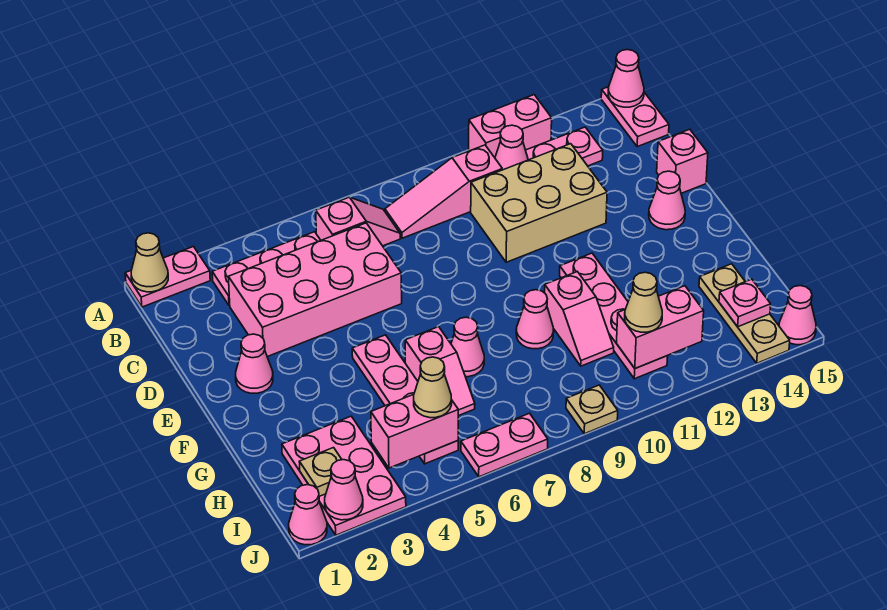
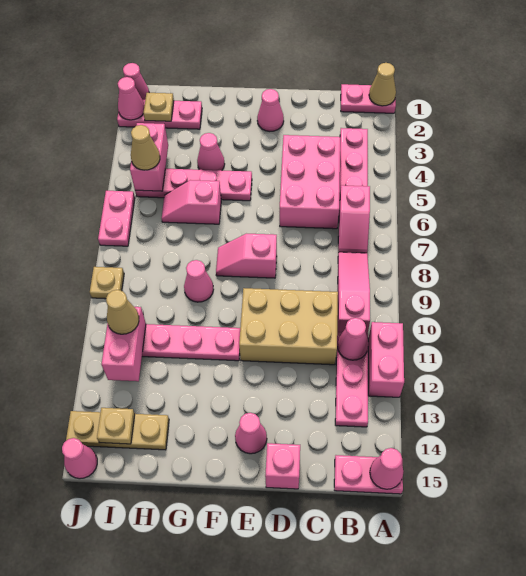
pink plate A1:A2 level 1 -> pink plate A1:B1 level 1
pink brick C3:D6 level 1 -> pink brick C4:D6 level 1
tan brick C10:D12 level 1 -> tan brick C10:E11 level 1
pink cone G7 level 1 -> pink cone G4 level 1
pink slope G10:H10 level 1 top G -> pink slope E8:F8 level 1 top E
pink plate H2:J3 level 1 -> pink plate H2:J2 level 1
pink plate I14 level 2 -> tan plate I14 level 2

